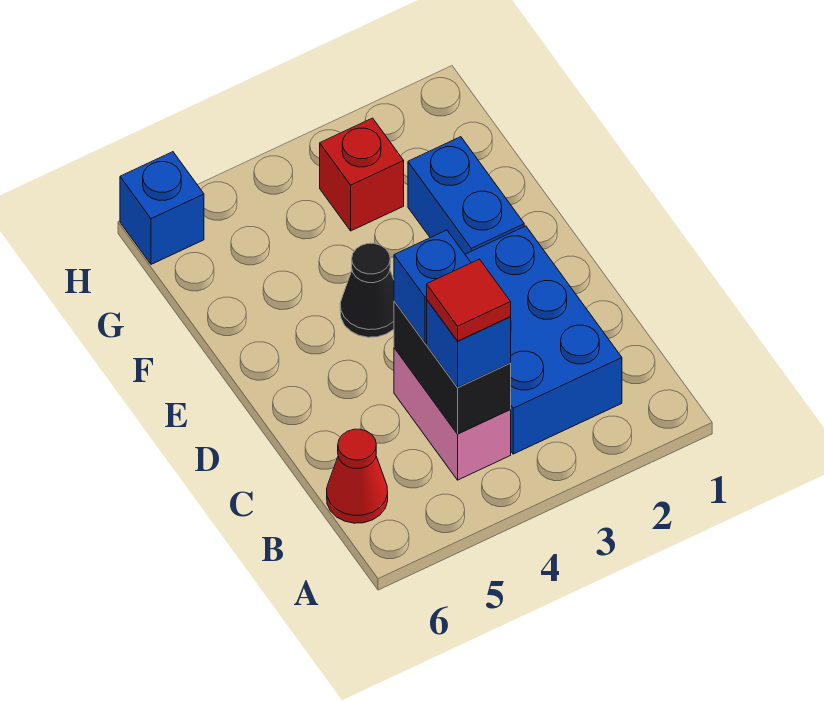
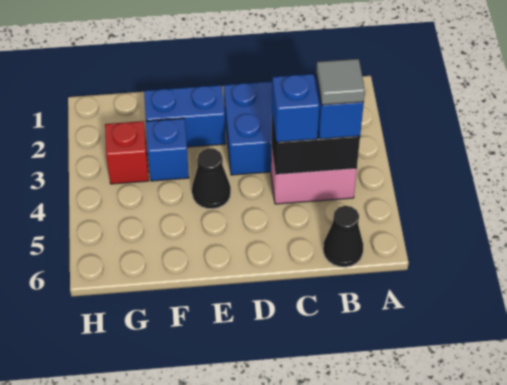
red tile B4 level 4 -> grey tile B4 level 4
red cone B6 level 1 -> black cone B6 level 1
blue brick H6 level 1 -> blue brick F3 level 1

